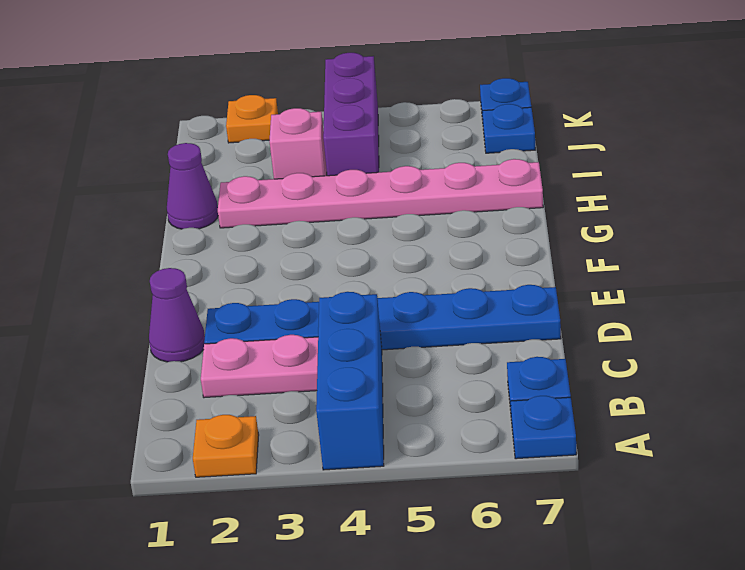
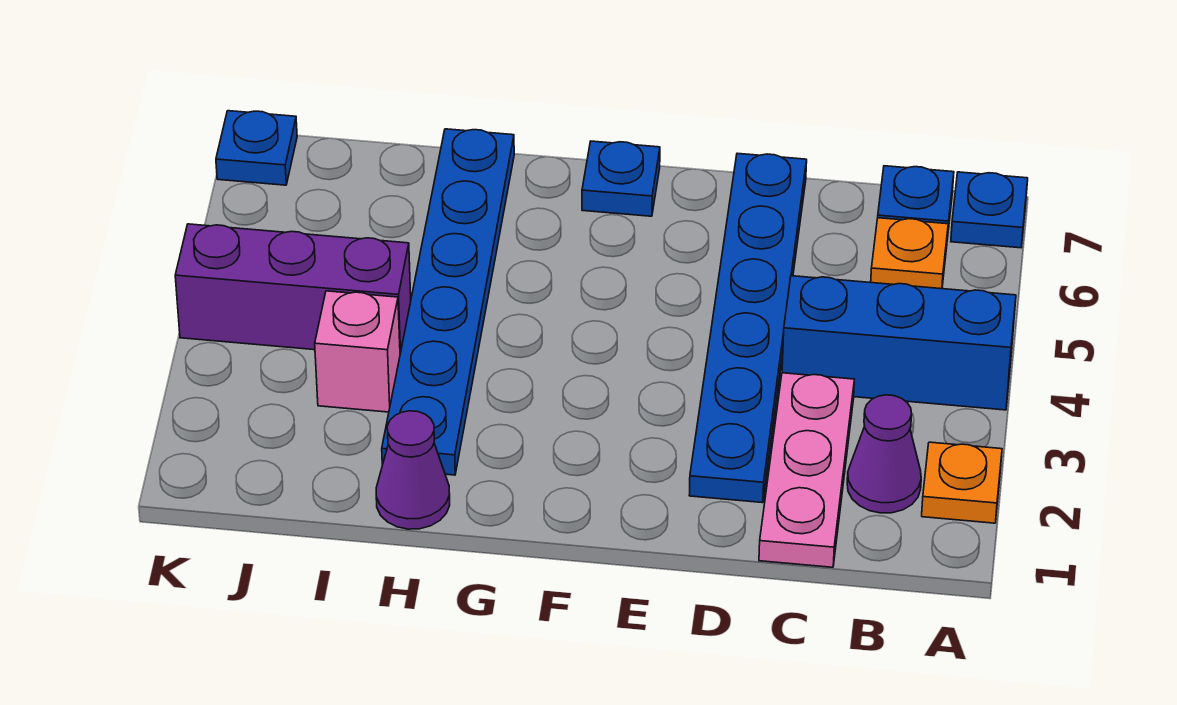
pink plate C2:C3 level 1 -> pink plate C1:C3 level 1
purple cone D1 level 1 -> purple cone B2 level 1
pink plate H2:H7 level 1 -> blue plate H2:H7 level 1
blue plate J7 level 1 -> blue plate F7 level 1
orange plate K2 level 1 -> orange plate B6 level 1

